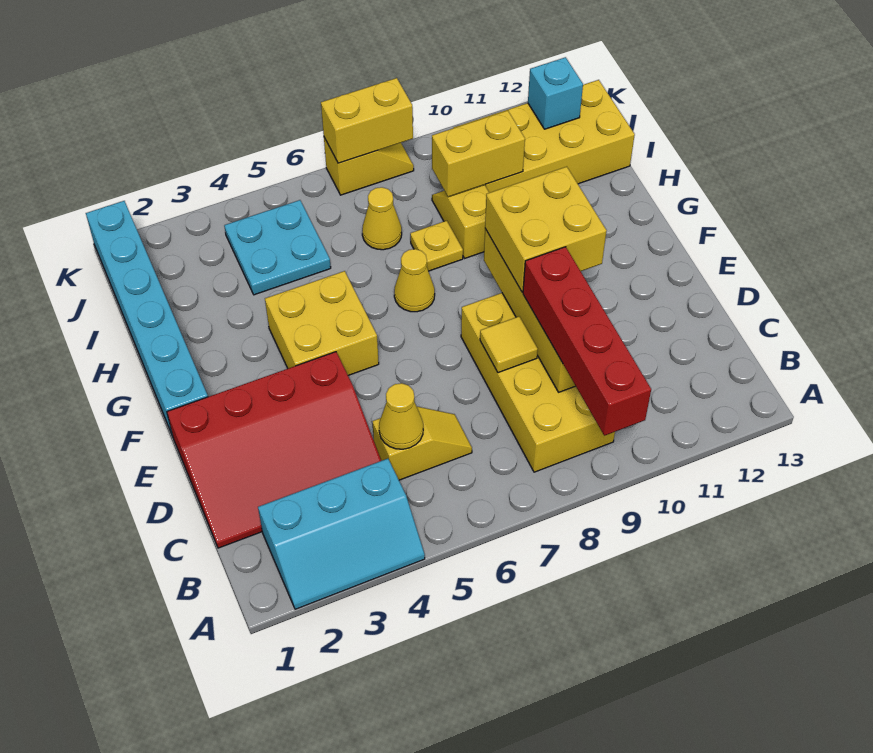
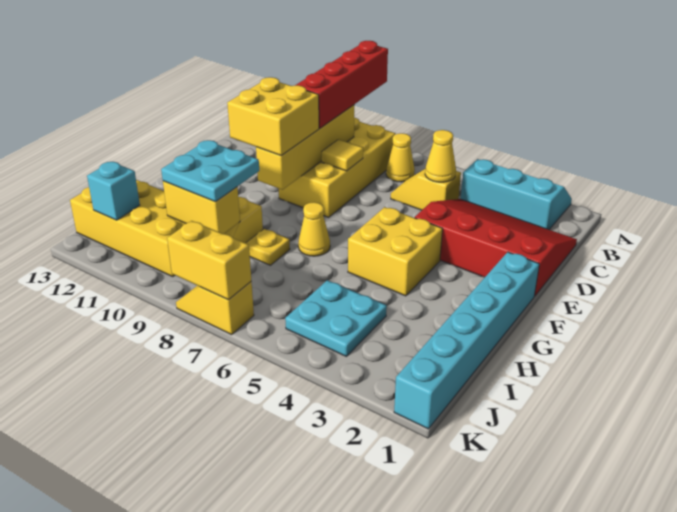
none -> cyan plate H9:I10 level 3
yellow cone I7 level 1 -> yellow cone B7 level 1

